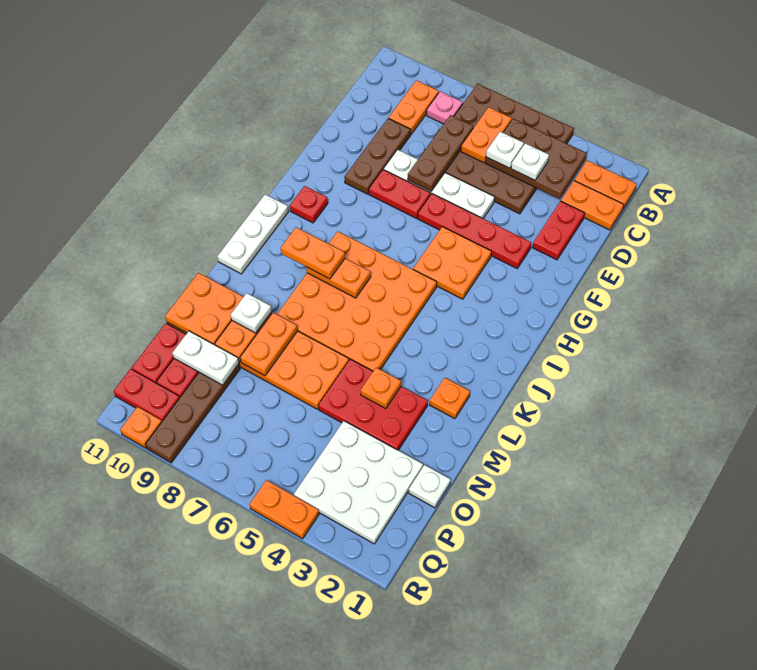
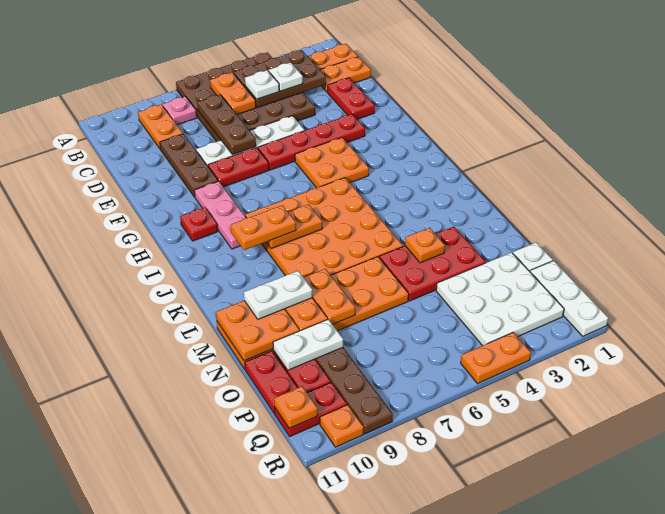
none -> pink plate G9:I9 level 1
white plate I11:K11 level 1 -> white plate P1:R1 level 1
orange plate L2 level 1 -> orange plate Q11 level 2
white plate M9 level 3 -> white plate M9:M10 level 3

